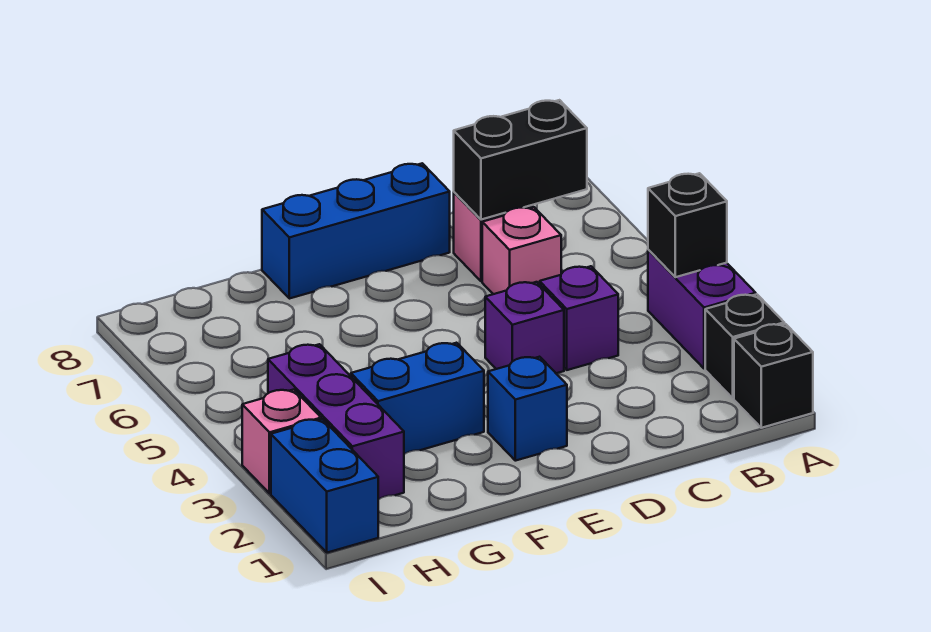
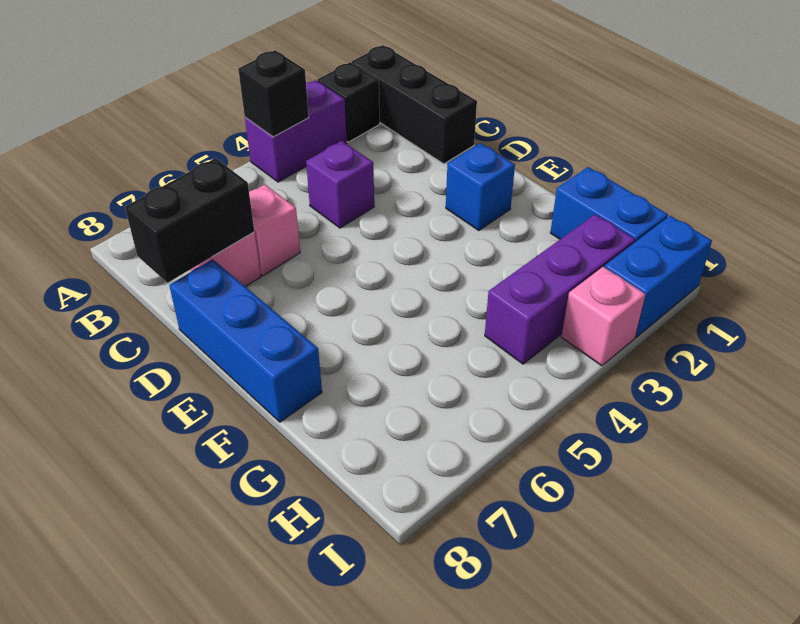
black brick A1 level 1 -> black brick A1:C1 level 1
black brick B7:C7 level 2 -> black brick C7:C8 level 2
purple brick D4 level 1 -> none
blue brick F3:G3 level 1 -> blue brick G1:H1 level 1

